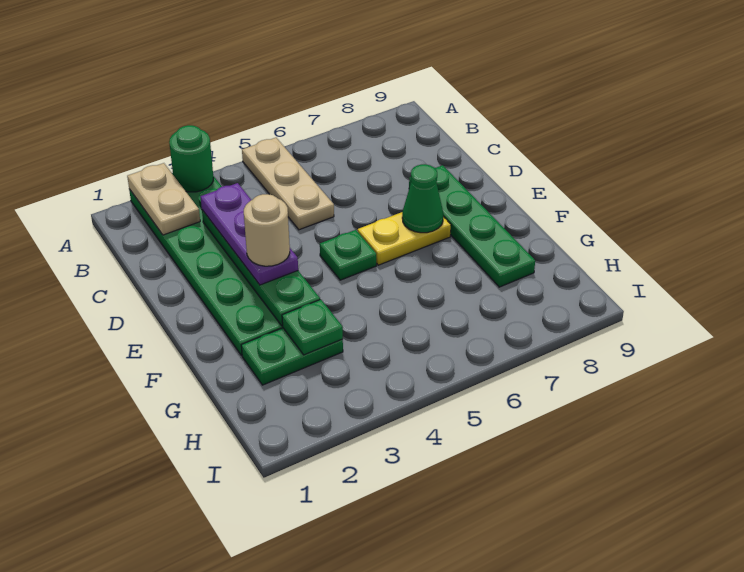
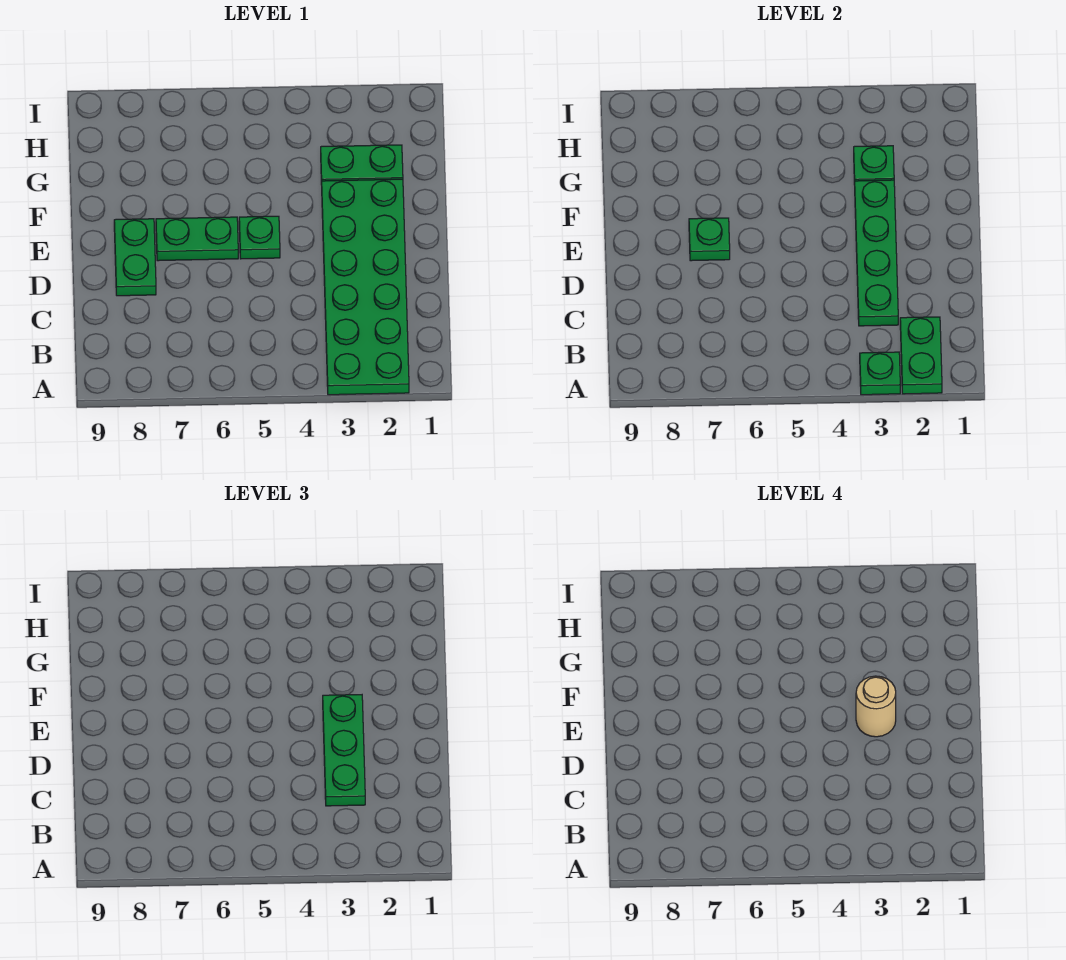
tan plate A2:B2 level 2 -> green plate A2:B2 level 2
green round brick A3 level 2 -> green plate A3 level 2
tan plate A5:C5 level 1 -> none
purple plate C3:E3 level 3 -> green plate C3:E3 level 3
green plate D8:G8 level 1 -> green plate D8:E8 level 1
yellow plate E6:E7 level 1 -> green plate E6:E7 level 1
green cone E7 level 2 -> green plate E7 level 2

